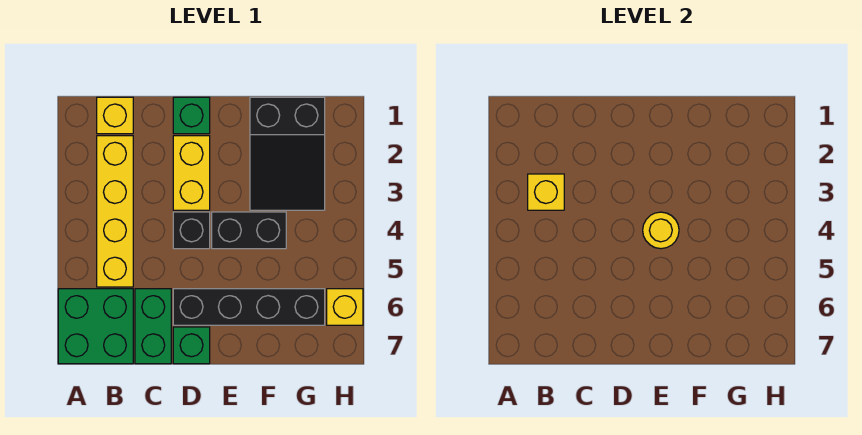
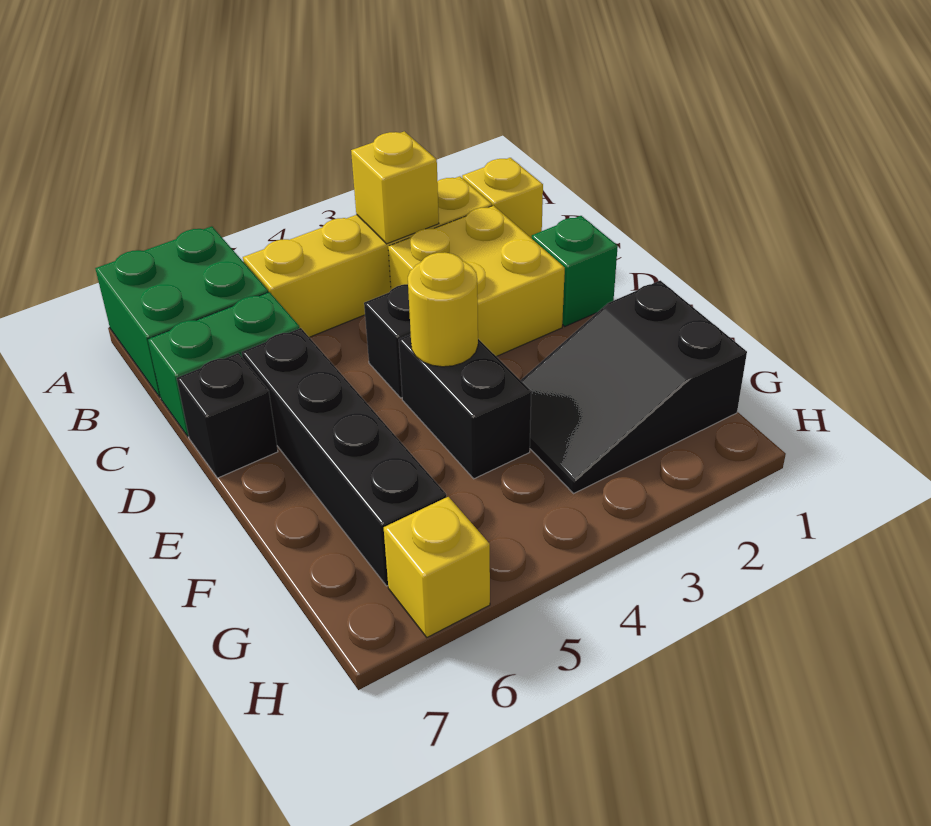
yellow brick D2:D3 level 1 -> yellow brick C2:D3 level 1
green brick D7 level 1 -> black brick D7 level 1

